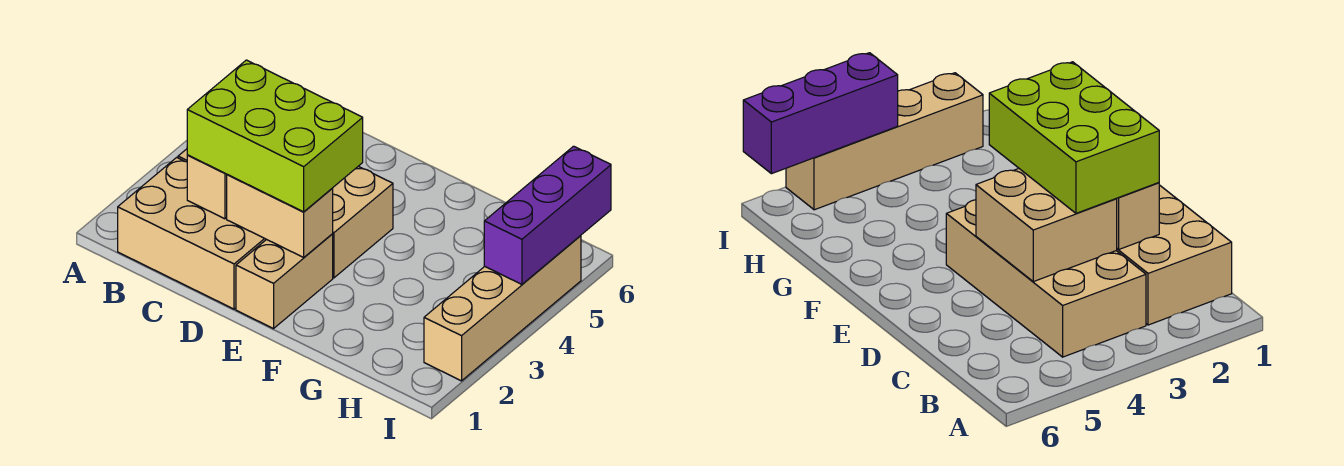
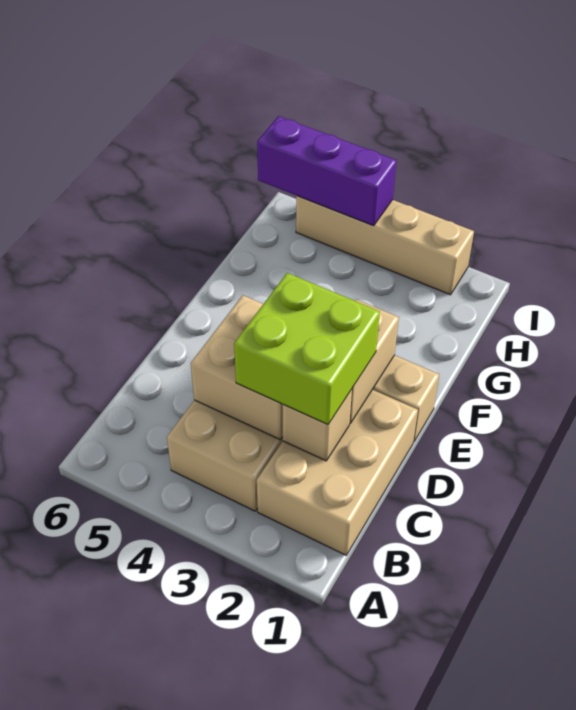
lime brick C2:E3 level 3 -> lime brick C2:D3 level 3

